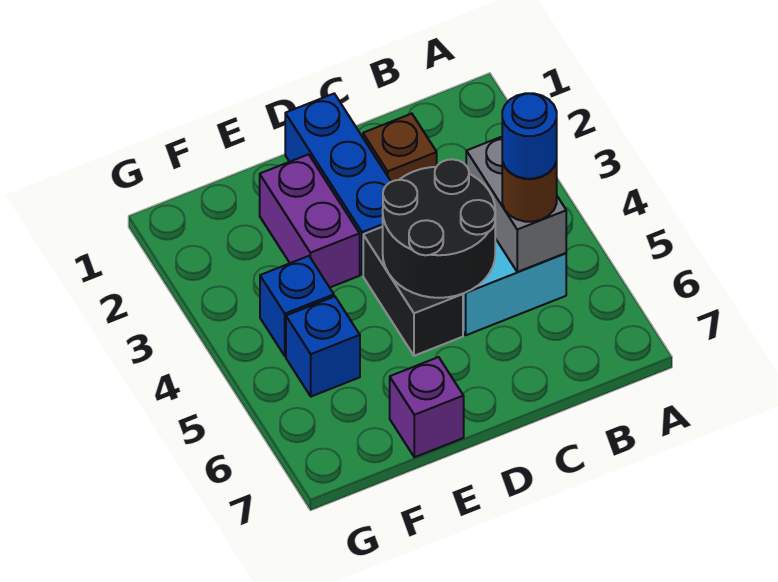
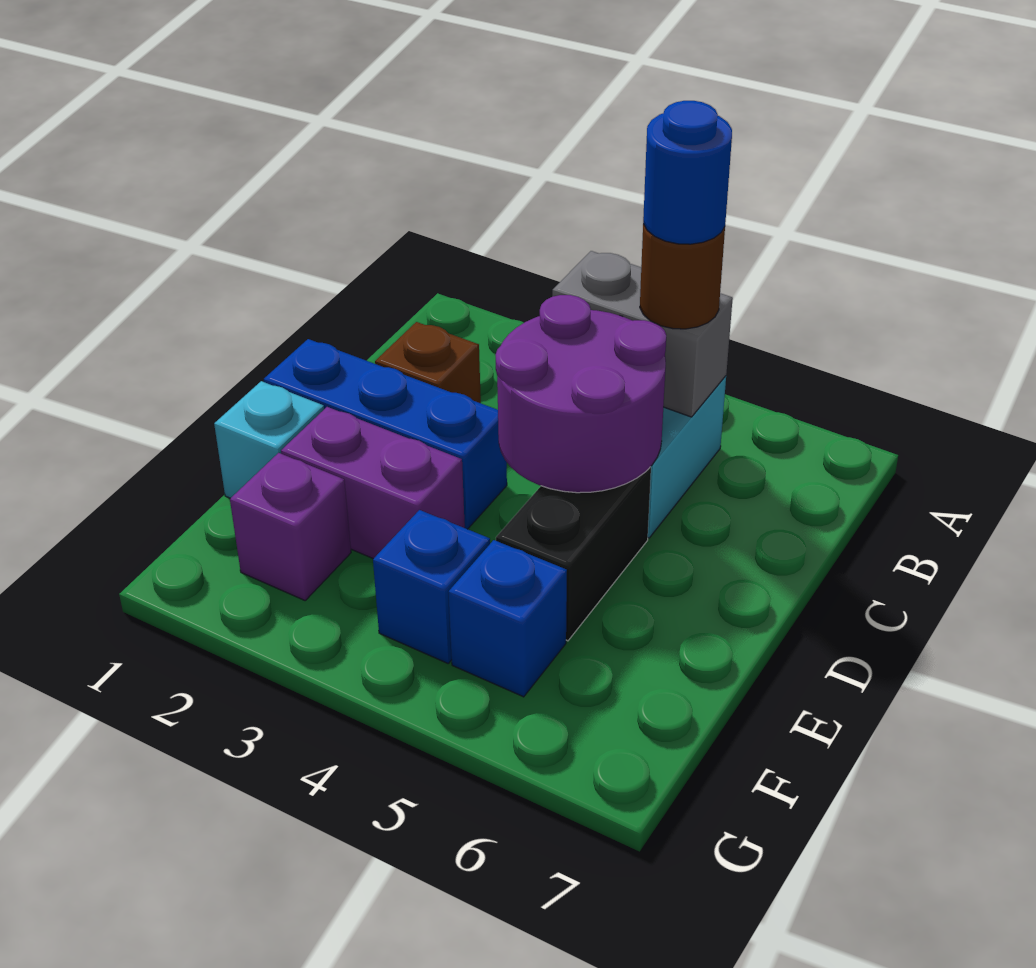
black round brick C4:D5 level 2 -> purple round brick C4:D5 level 2
black brick D4:D5 level 1 -> black brick D5:E5 level 1
none -> cyan brick E1 level 1
purple brick E7 level 1 -> purple brick F2 level 1

